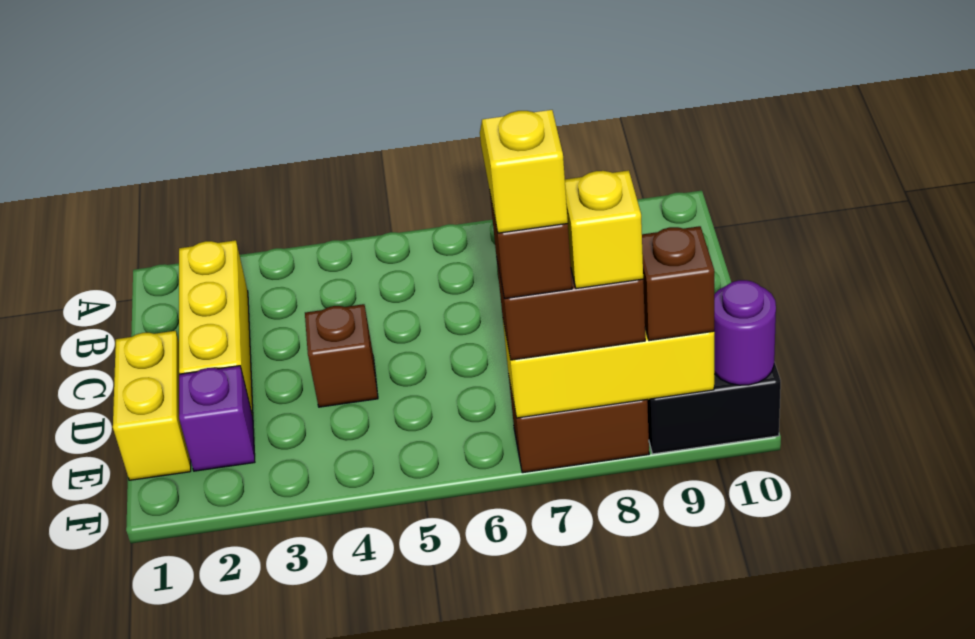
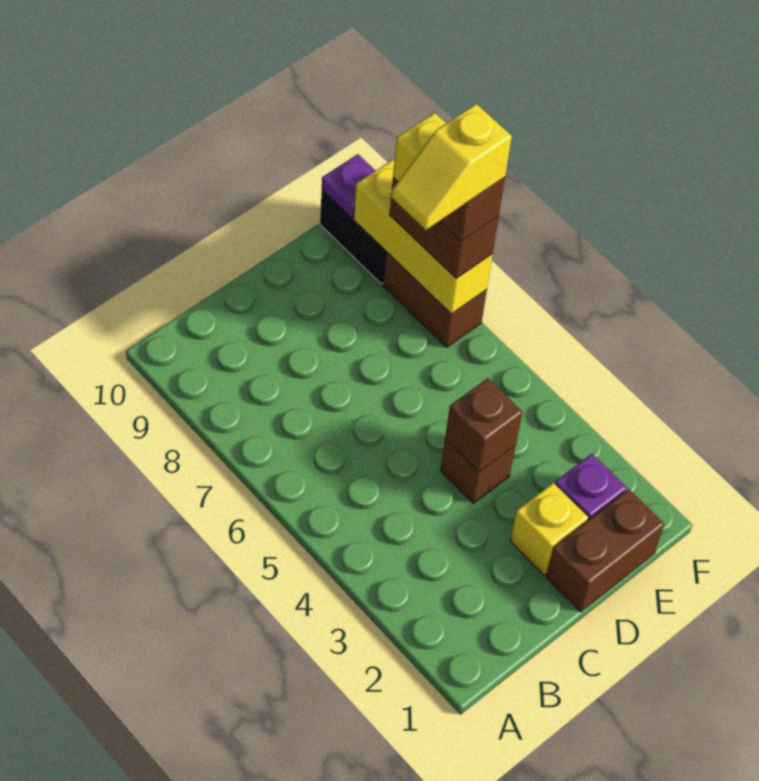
yellow brick B2:D2 level 1 -> yellow brick D2 level 1
yellow brick D1:E1 level 1 -> brown brick D1:E1 level 1
brown brick F9 level 3 -> brown brick D4 level 2
purple round brick F10 level 2 -> purple plate F10 level 2

